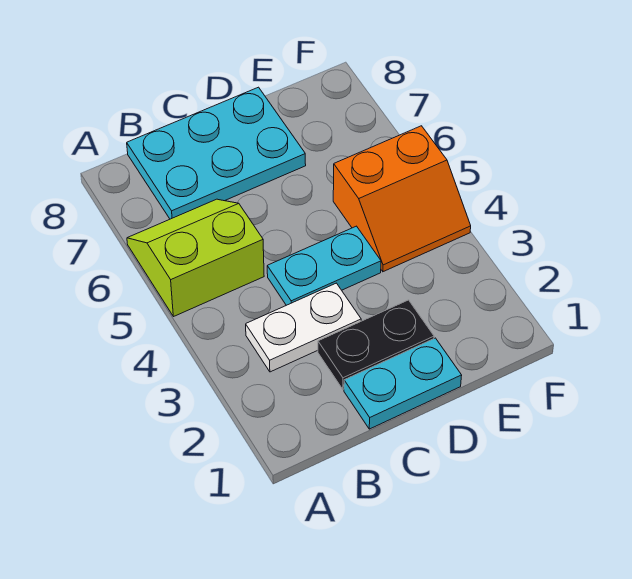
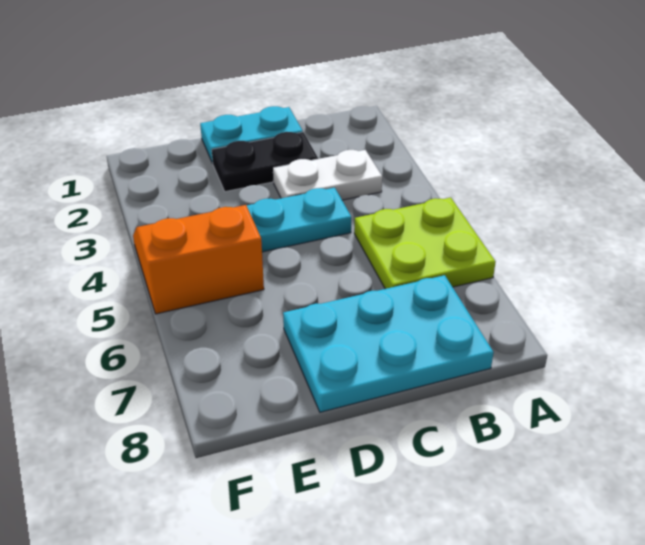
lime slope A5:B6 level 1 top 5 -> lime plate A5:B6 level 1

